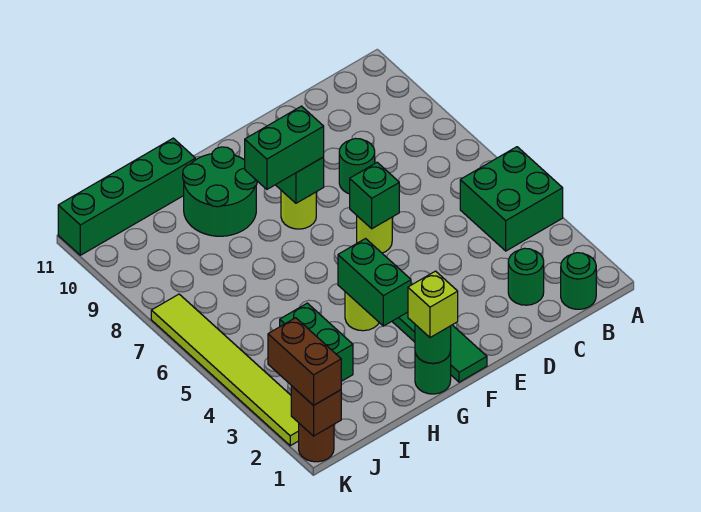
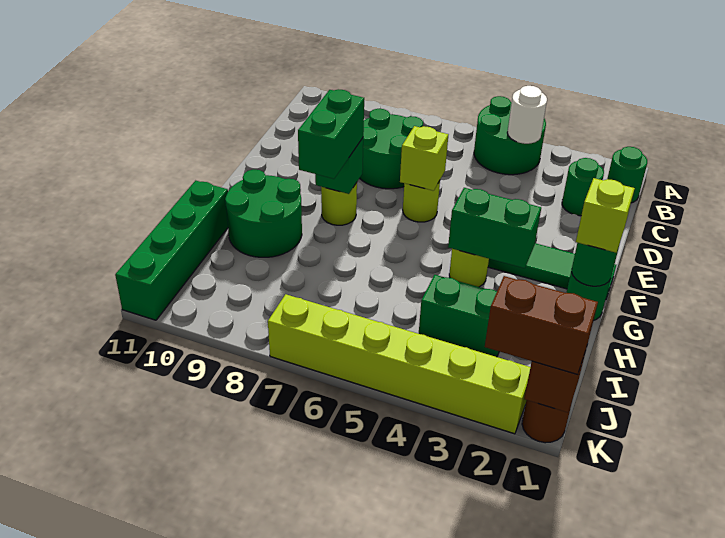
green brick A4:B5 level 1 -> green round brick A4:B5 level 1
none -> white round brick B4 level 2
green round brick D8 level 1 -> green round brick C7:D8 level 1
green brick E6 level 2 -> lime brick E6 level 2
lime tile K2:K7 level 1 -> lime brick K2:K7 level 1

